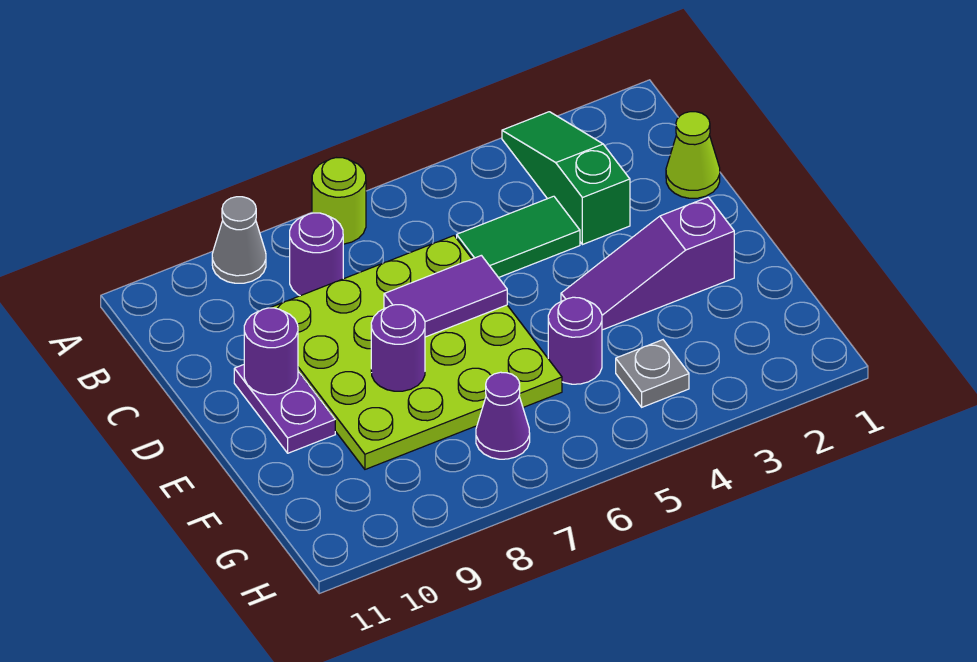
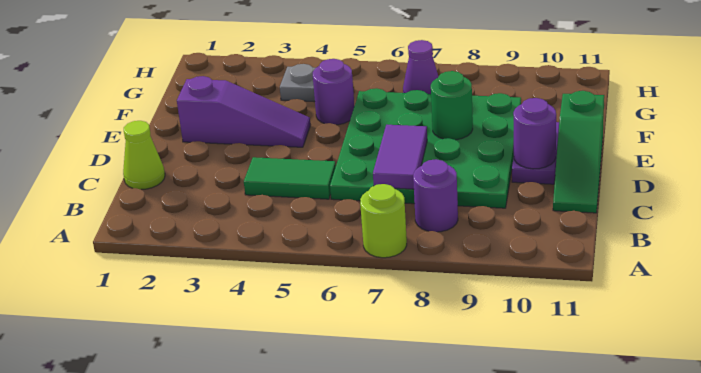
green slope A3:C3 level 1 top C -> green slope C11:E11 level 1 top E
grey cone A9 level 1 -> none
lime plate C6:F9 level 1 -> green plate C6:F9 level 1
purple tile D6:D7 level 2 -> purple tile C7:D7 level 2
purple round brick E8 level 2 -> green round brick E8 level 2

